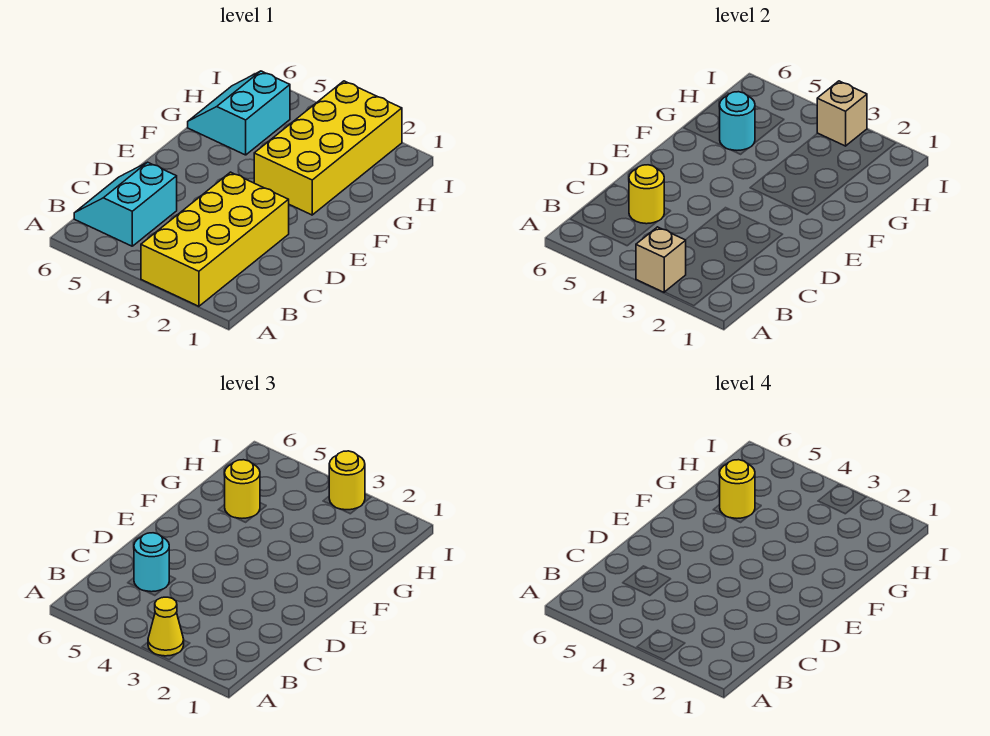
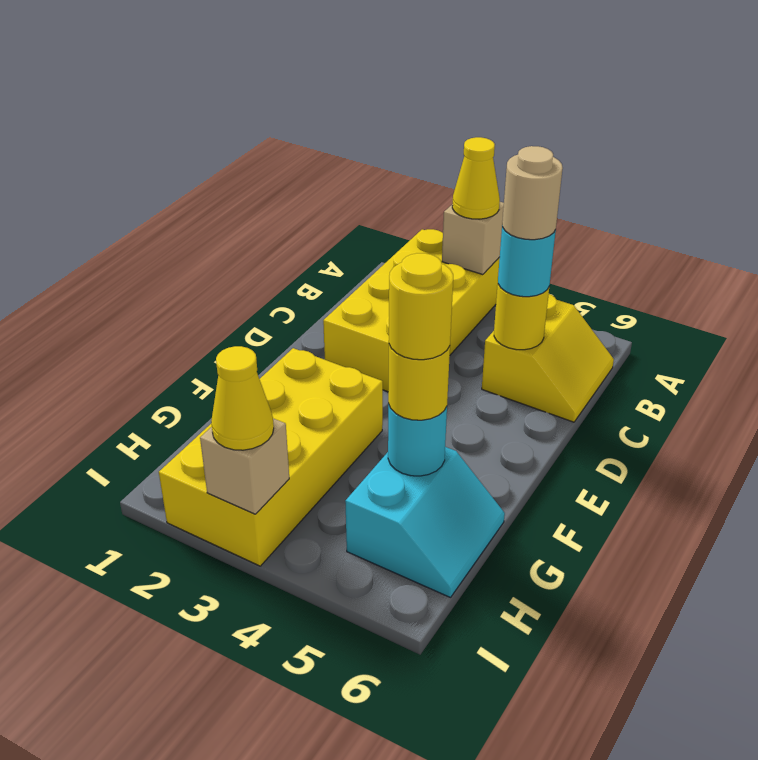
cyan slope B5:C6 level 1 top 5 -> yellow slope B5:C6 level 1 top 5
none -> tan round brick C5 level 4
yellow round brick I3 level 3 -> yellow cone I3 level 3

